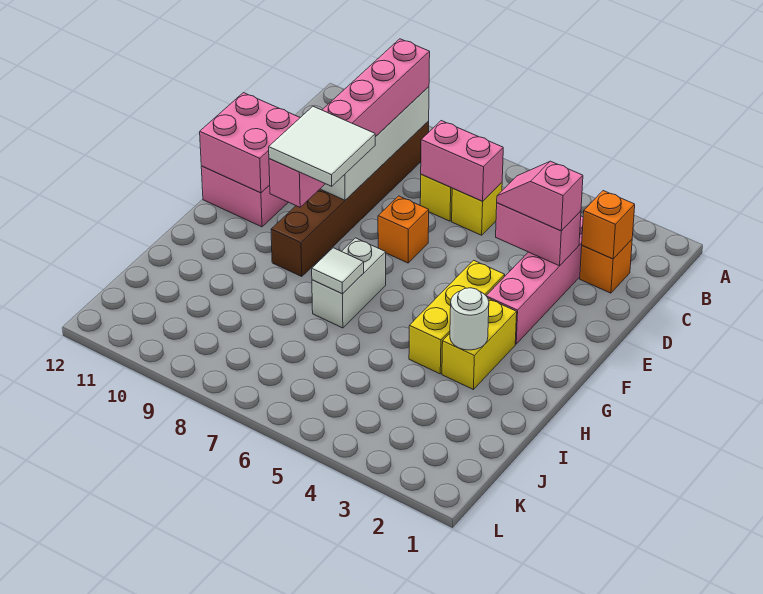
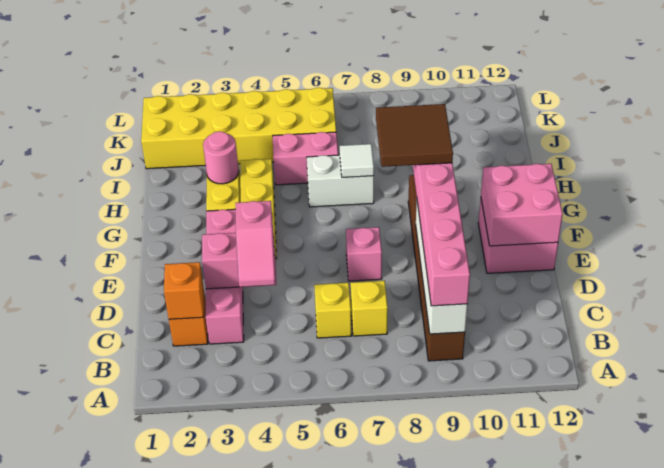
pink brick C6:C7 level 2 -> pink brick I5:I6 level 1
pink slope D3:D4 level 3 top 3 -> pink slope C4:D4 level 3 top D
orange brick E7 level 1 -> pink brick E7 level 1
white tile F8:G9 level 4 -> brown tile F8:G9 level 4
white brick G7:H7 level 1 -> white brick H6:H7 level 1
white round brick H3 level 2 -> pink round brick H3 level 2
none -> yellow brick J1:K6 level 1

